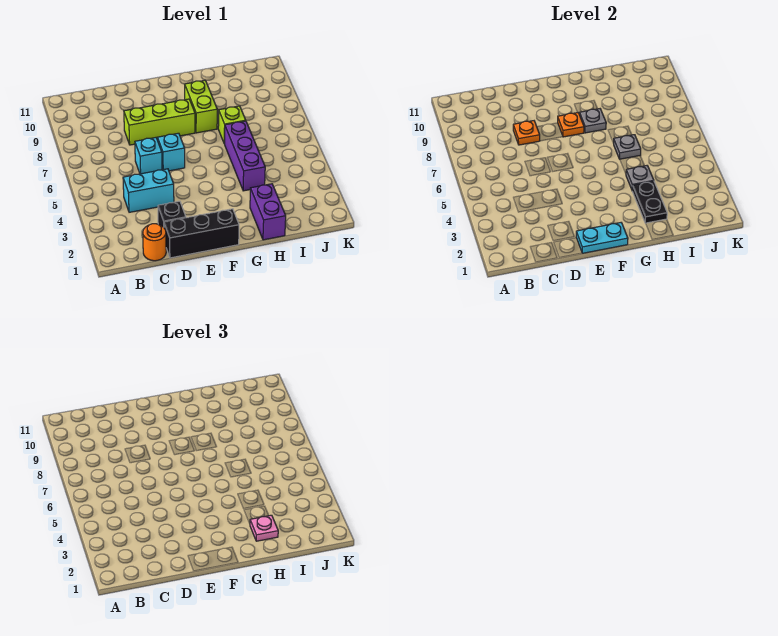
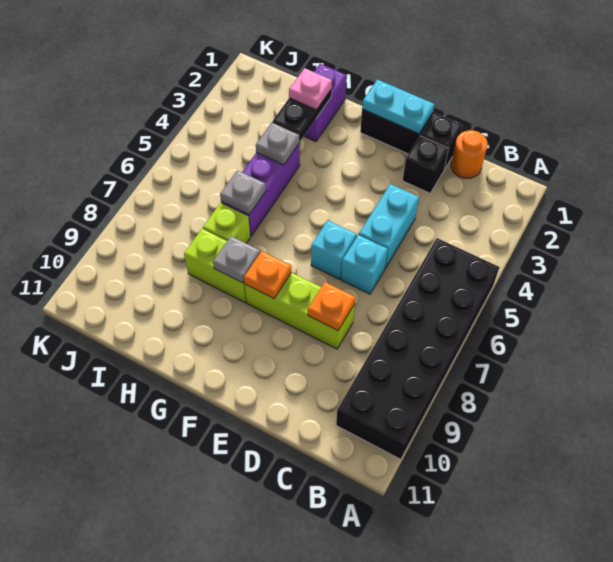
none -> black brick A5:B10 level 1
cyan brick C4:D4 level 1 -> cyan brick D4:D5 level 1
lime brick G8:G9 level 1 -> lime brick G8:H8 level 1

